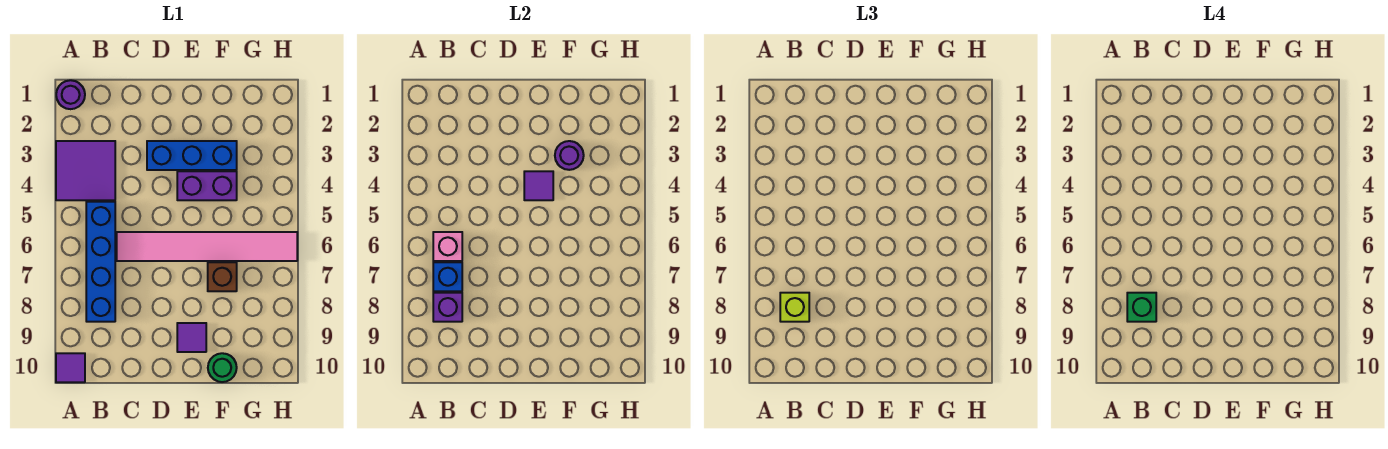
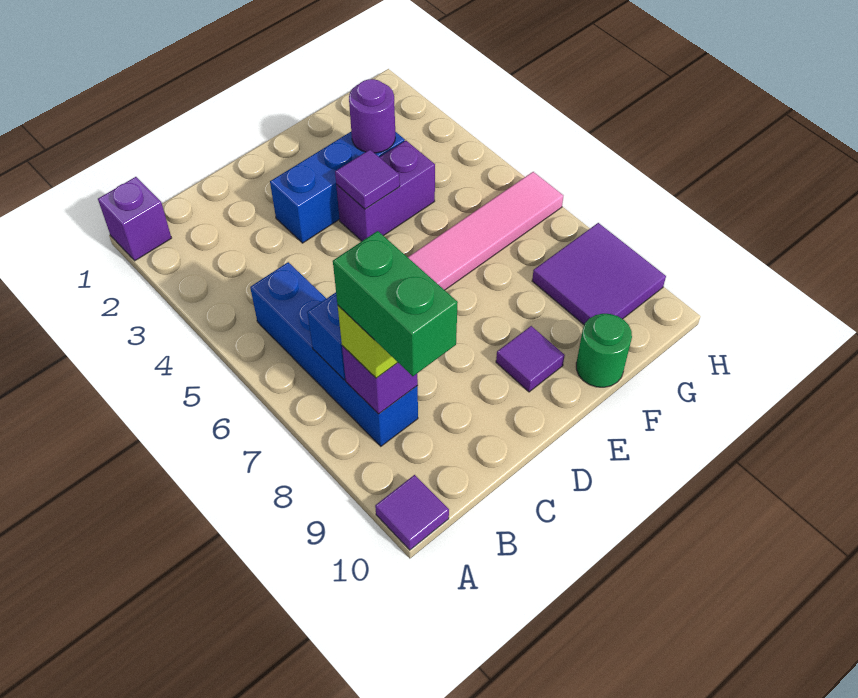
purple round brick A1 level 1 -> purple brick A1 level 1
purple tile A3:B4 level 1 -> purple tile G8:H9 level 1
pink brick B6 level 2 -> none
green brick B8 level 4 -> green brick B8:B9 level 4
brown brick F7 level 1 -> none

